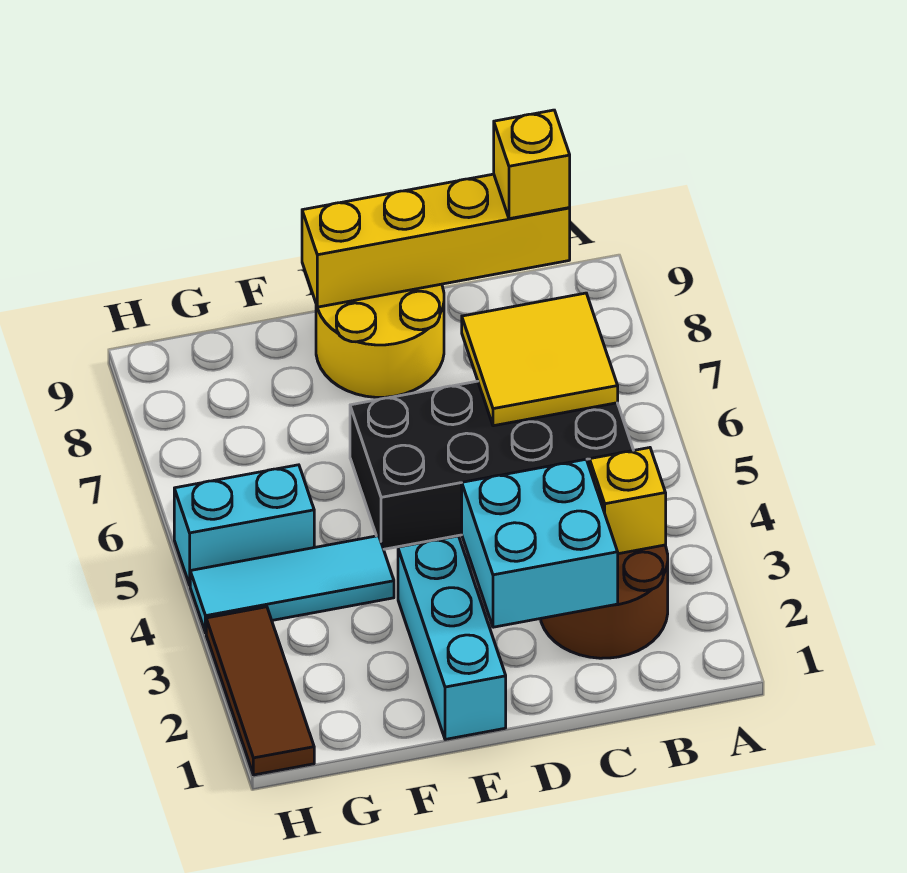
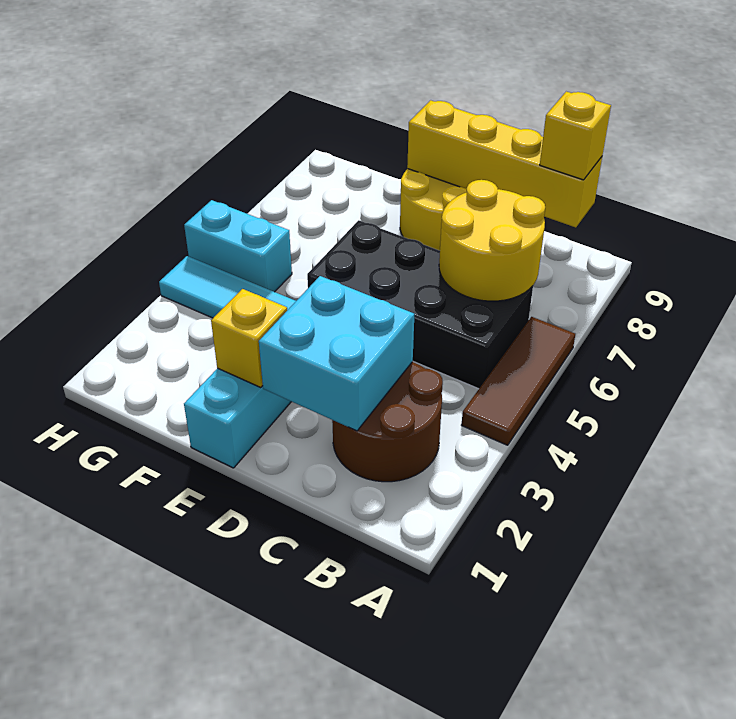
yellow brick B3 level 2 -> yellow brick E2 level 2
yellow tile B6:C7 level 2 -> yellow round brick B6:C7 level 2
brown tile H1:H3 level 1 -> brown tile A4:A6 level 1

